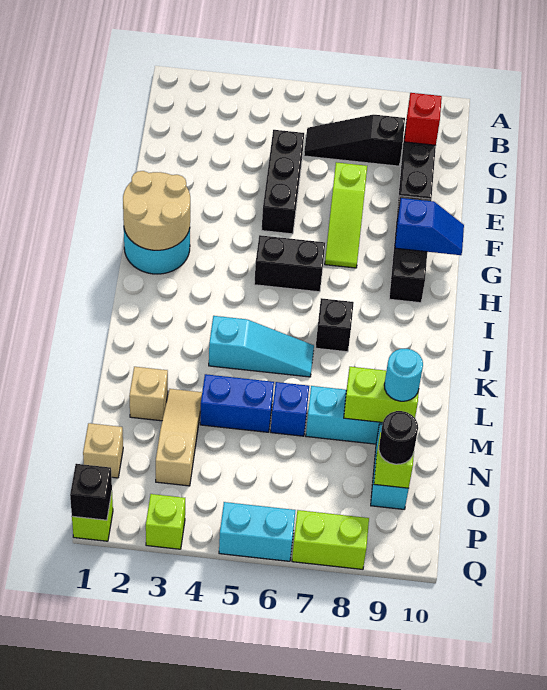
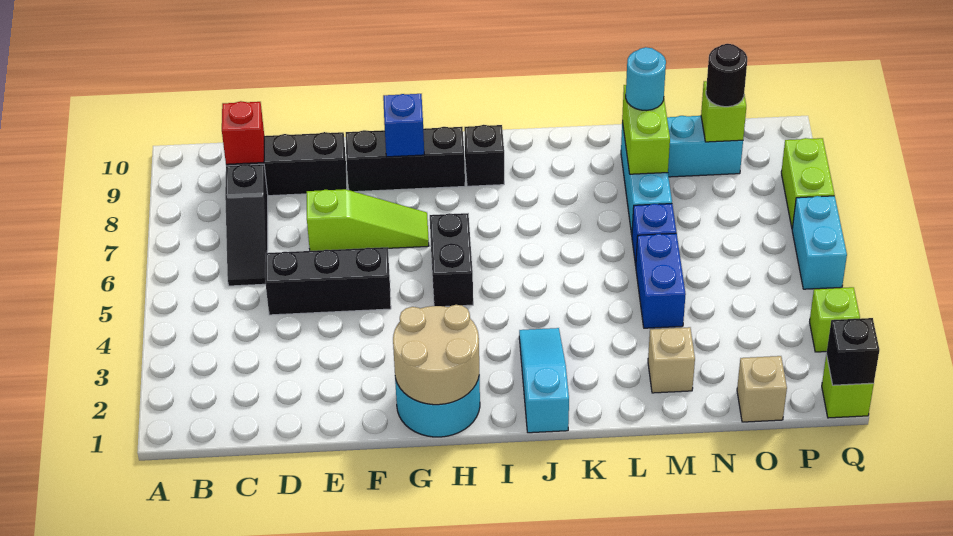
black brick J7 level 1 -> black brick I9 level 1
cyan slope K4:K6 level 1 top 4 -> cyan slope J1:J3 level 1 top 1
tan slope M3:O3 level 1 top O -> none

